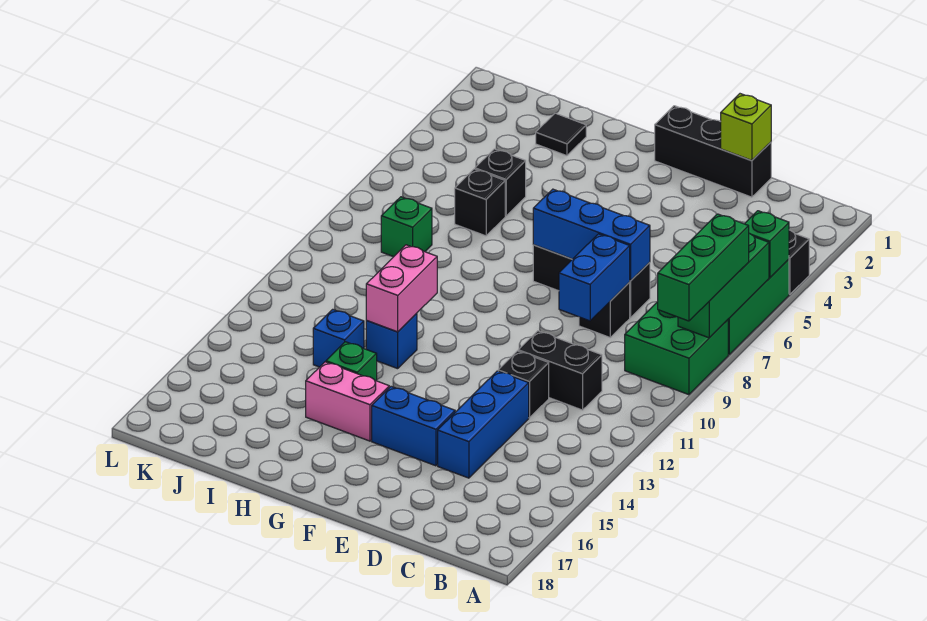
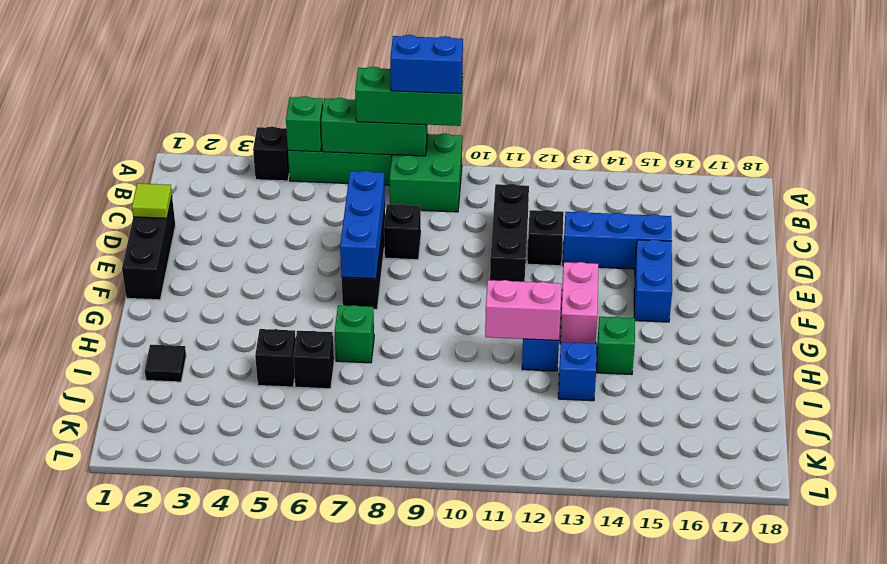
black brick C11:D11 level 1 -> black brick C11:E11 level 1
lime brick D1 level 2 -> lime tile D1 level 2
blue brick D8:D9 level 2 -> blue brick A8:A9 level 4
pink brick G15:H15 level 1 -> pink brick F13:G13 level 1
green brick J8 level 1 -> green brick H7 level 1

